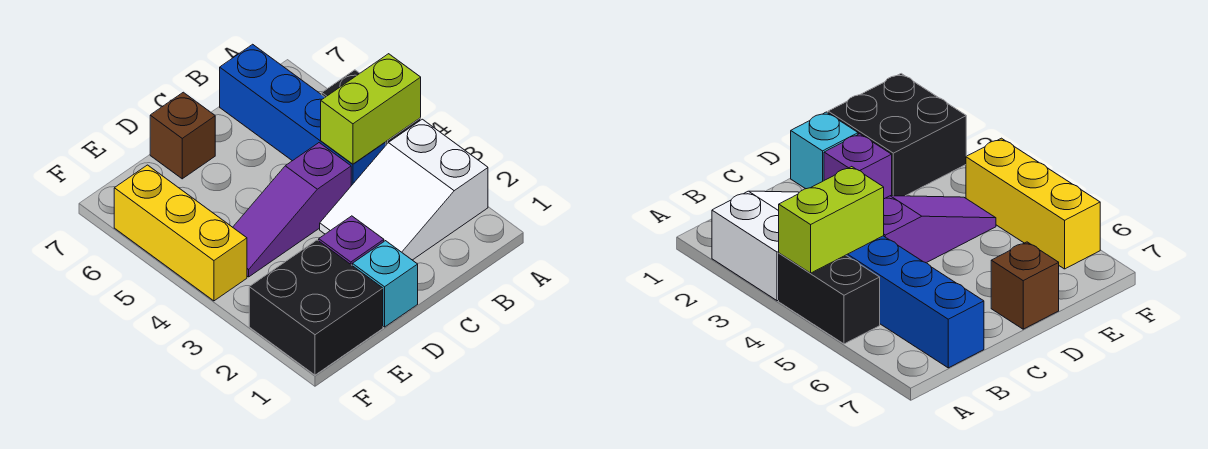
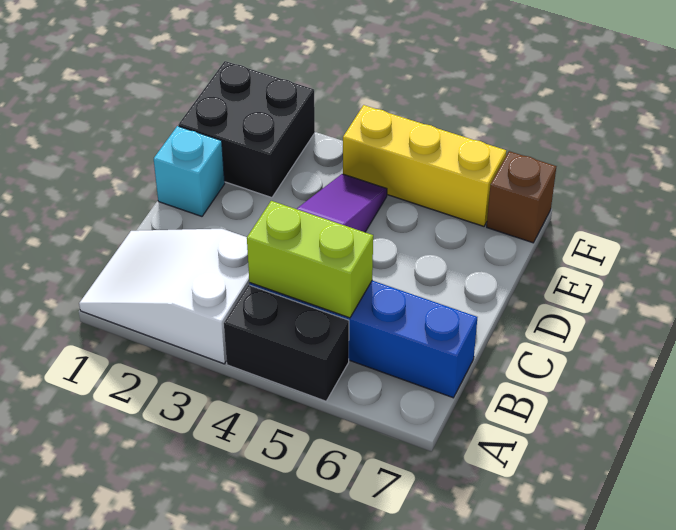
white slope A2:C3 level 1 top A -> white slope A1:B3 level 1 top 3
lime brick A4:B4 level 2 -> lime brick B4:B5 level 2
purple brick D2 level 1 -> none
brown brick D7 level 1 -> brown brick F7 level 1

